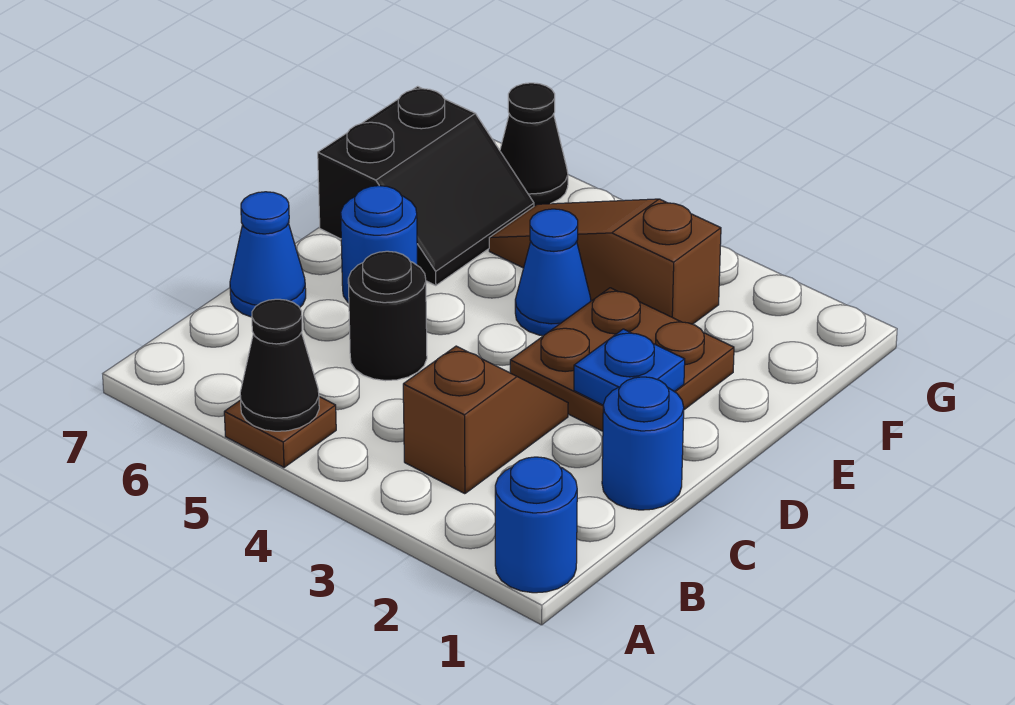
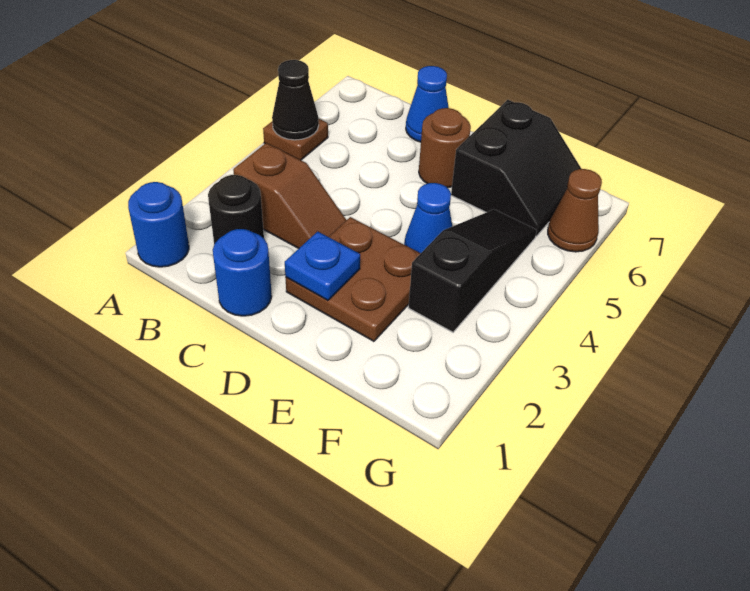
black round brick C5 level 1 -> black round brick B2 level 1
blue round brick D6 level 1 -> brown round brick D6 level 1
black slope E6:F7 level 1 top 7 -> black slope E6:F7 level 1 top E
brown slope F3:F5 level 1 top 3 -> black slope F3:F5 level 1 top 3
black cone G6 level 1 -> brown cone G6 level 1

